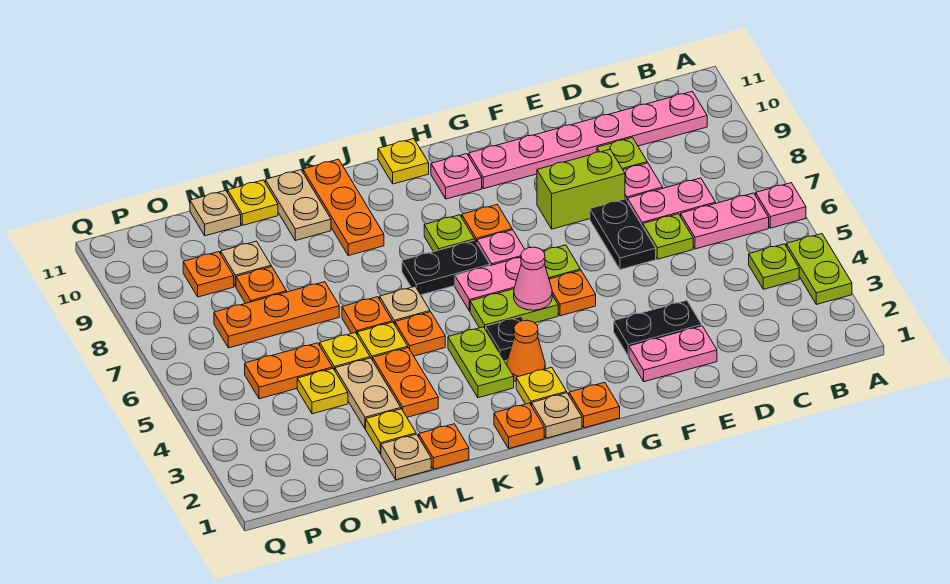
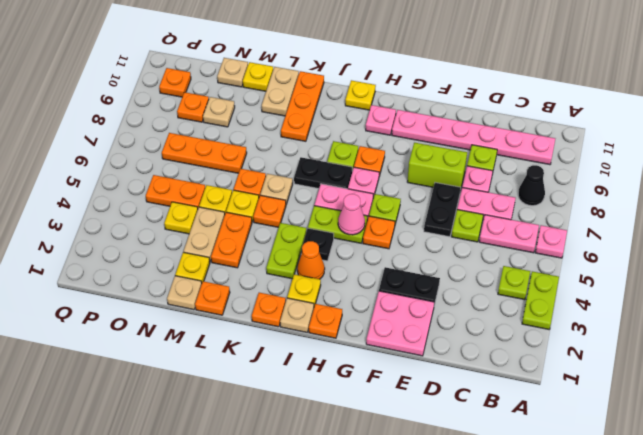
none -> black cone B8 level 1
pink plate E2:F2 level 1 -> pink plate E1:F2 level 1
orange plate N8 level 1 -> orange plate P10 level 1

